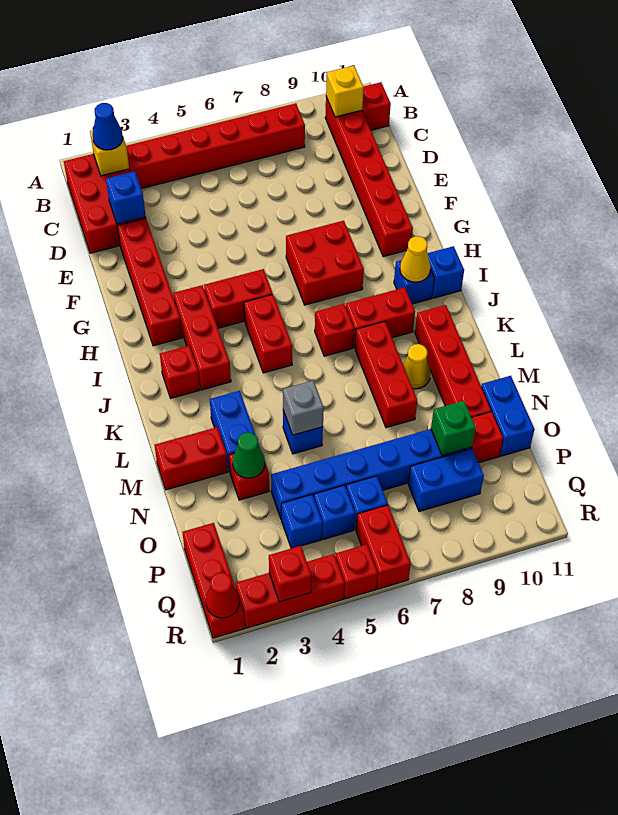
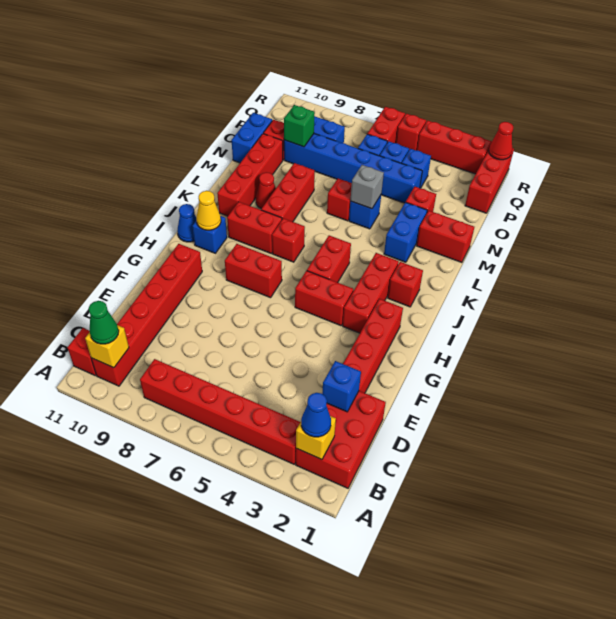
red brick G7:H8 level 1 -> red brick H7:H8 level 1
blue brick I11 level 1 -> blue cone I11 level 1
yellow cone L9 level 1 -> red cone L9 level 1
green cone N3 level 2 -> green cone B10 level 3
red brick R3 level 2 -> red brick M6 level 1

